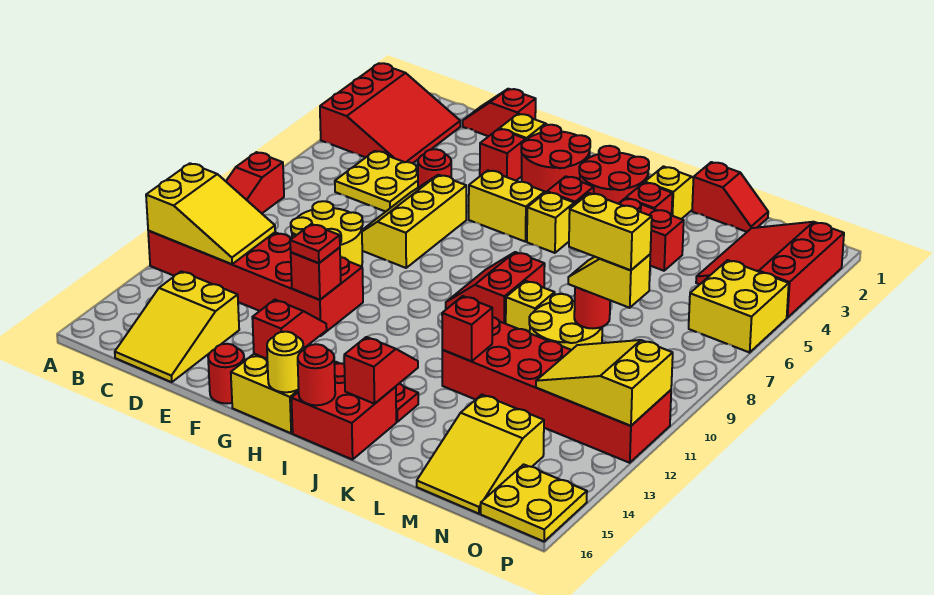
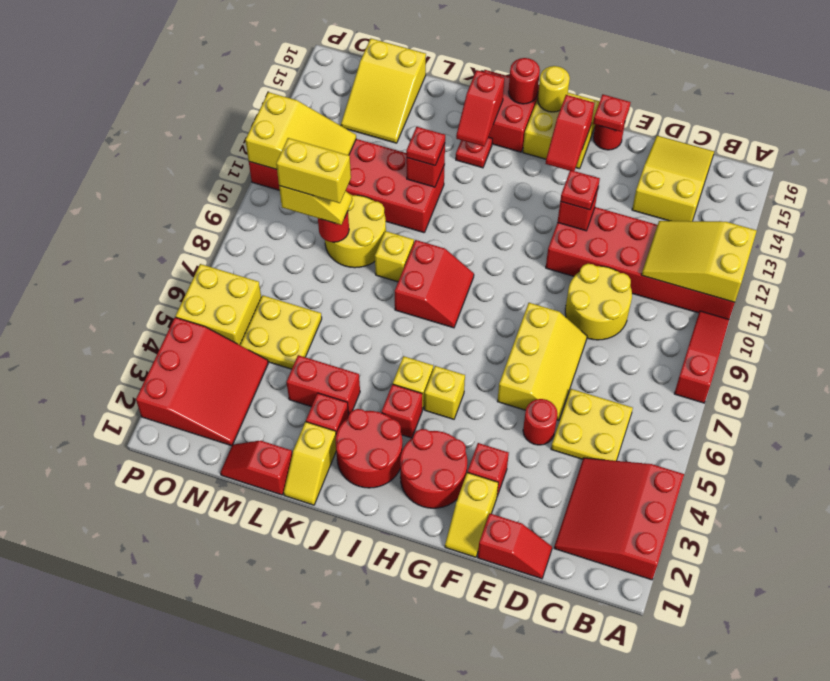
none -> red plate F16 level 2
yellow brick G5:H5 level 1 -> yellow brick H5 level 1
none -> red plate K12 level 3
yellow slope M14:N16 level 1 top 14 -> yellow slope M14:N16 level 1 top 16
yellow plate O15:P16 level 1 -> yellow plate M5:N6 level 1

